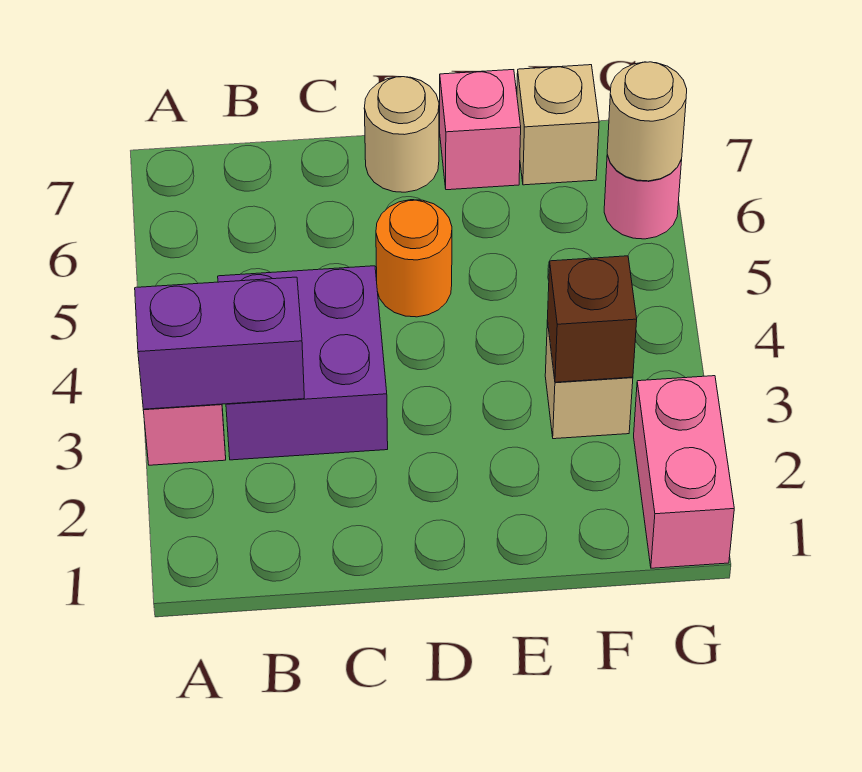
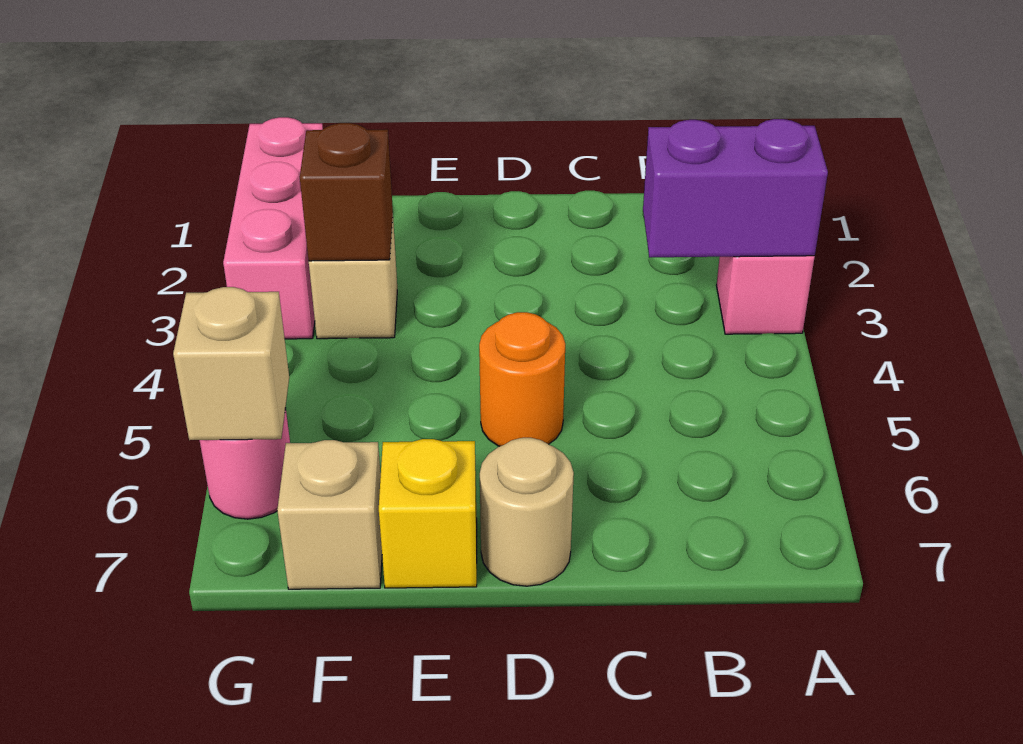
purple brick B3:C4 level 1 -> none
pink brick E7 level 1 -> yellow brick E7 level 1
pink brick G1:G2 level 1 -> pink brick G1:G3 level 1
tan round brick G6 level 2 -> tan brick G6 level 2

